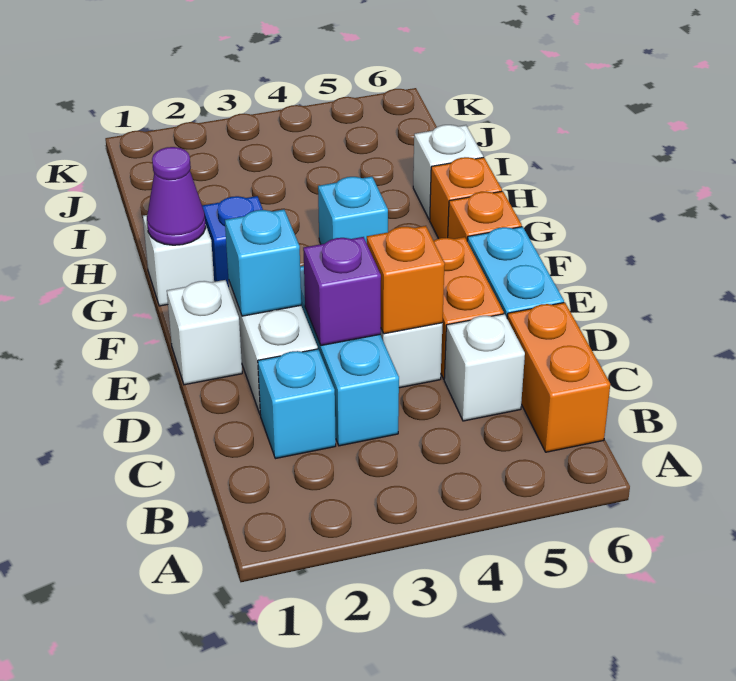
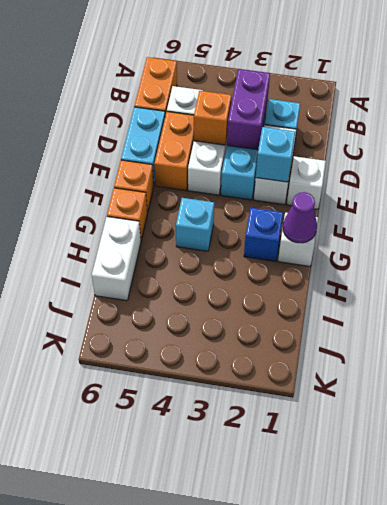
purple brick D3 level 2 -> purple brick C3:D3 level 2
white brick H6 level 1 -> white brick H6:I6 level 1

